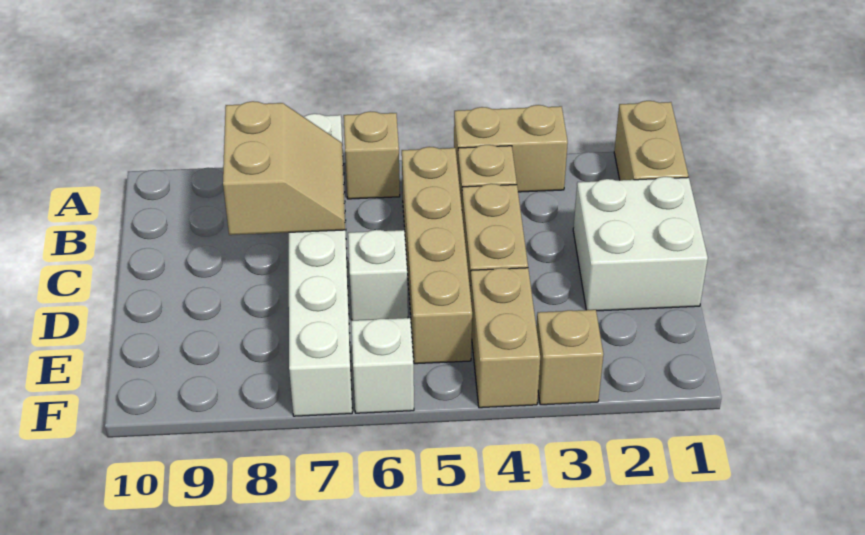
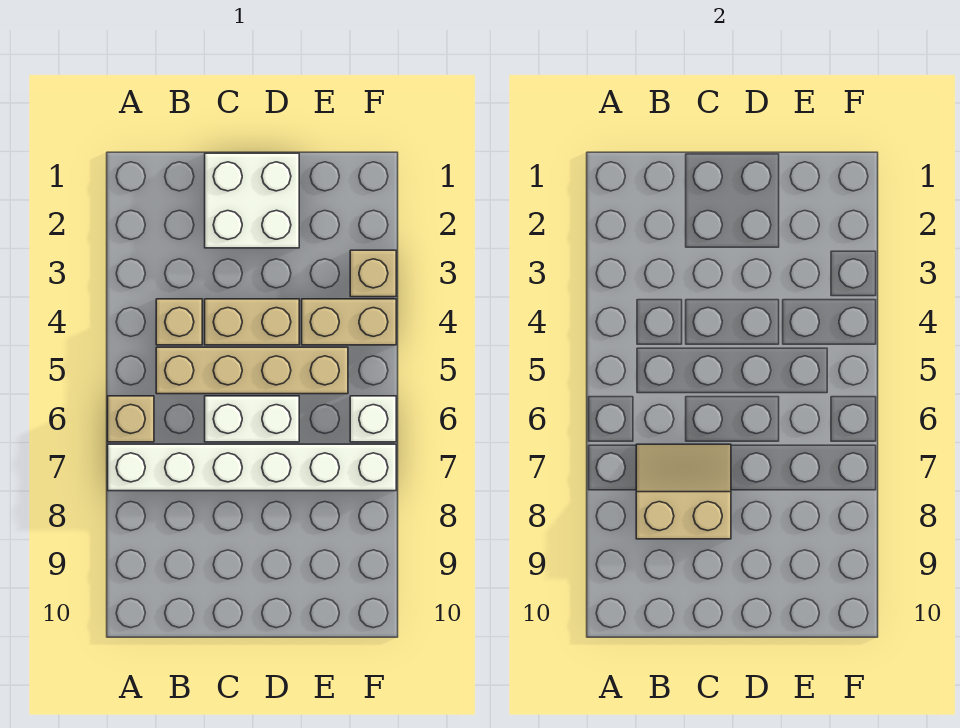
tan brick A1:B1 level 1 -> none
tan brick A3:A4 level 1 -> none
white brick D6 level 1 -> white brick C6:D6 level 1

